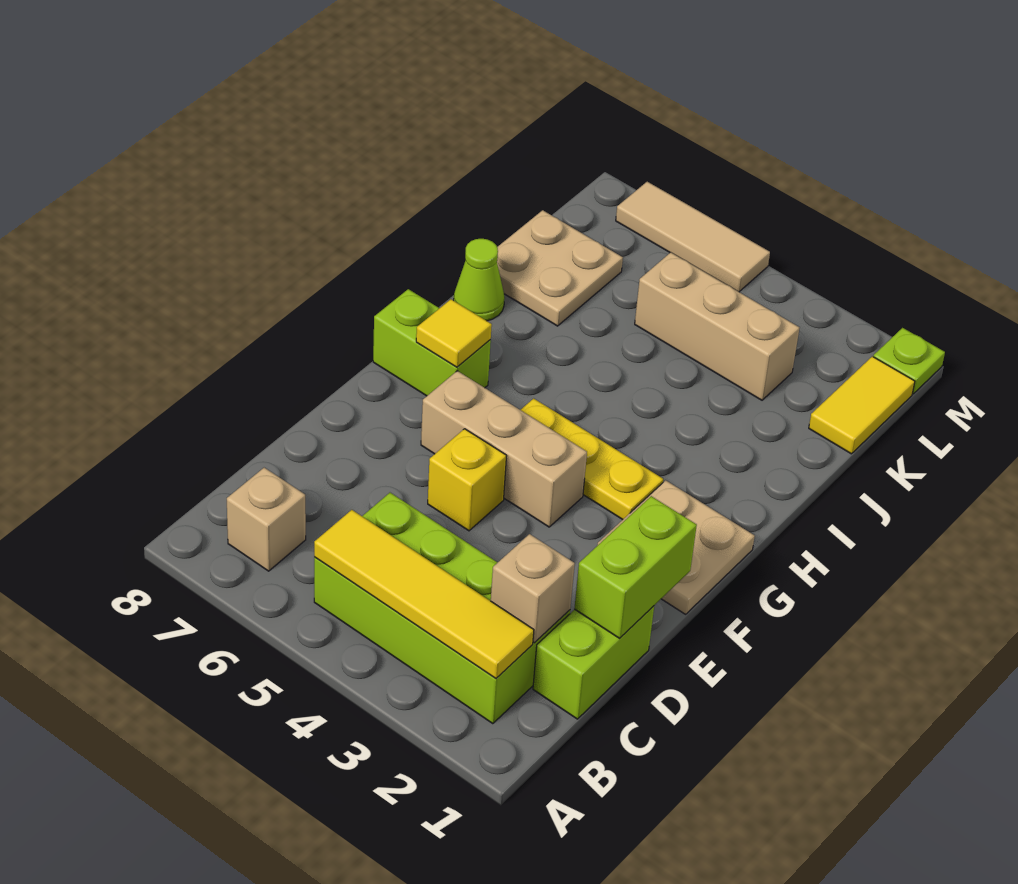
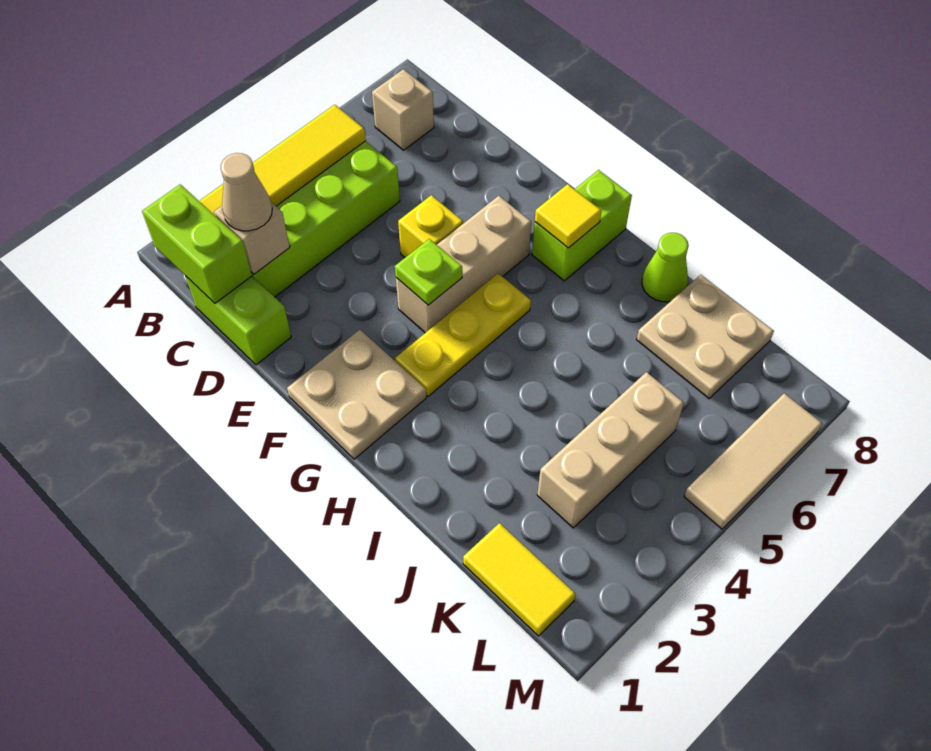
none -> tan cone C2 level 3
lime brick D1:E1 level 2 -> lime brick B1:C1 level 2
lime plate M1 level 1 -> lime plate F4 level 2

